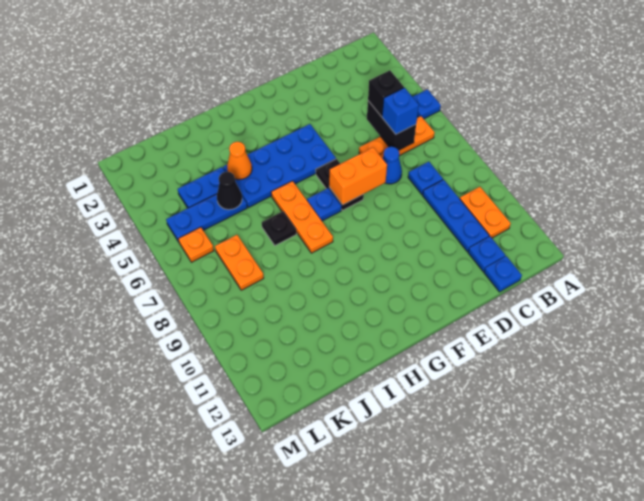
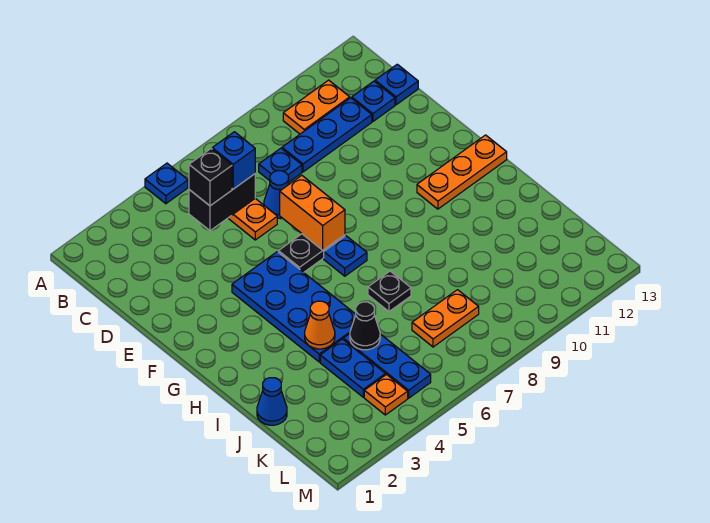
orange plate H6:H8 level 1 -> orange plate G11:G13 level 1
none -> blue cone J1 level 1
orange plate L6 level 1 -> orange plate L4 level 1

